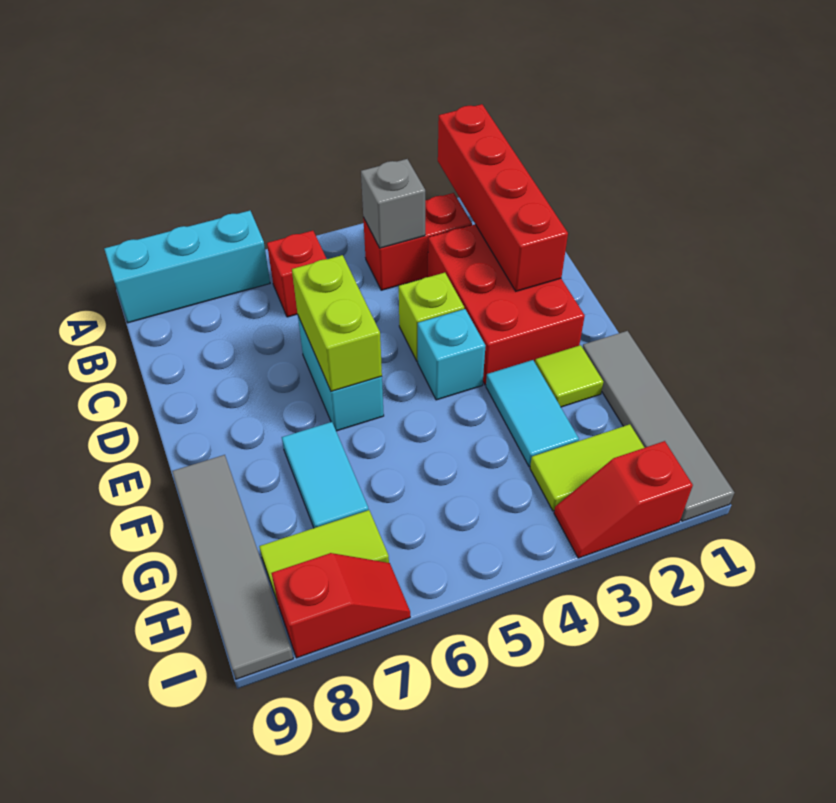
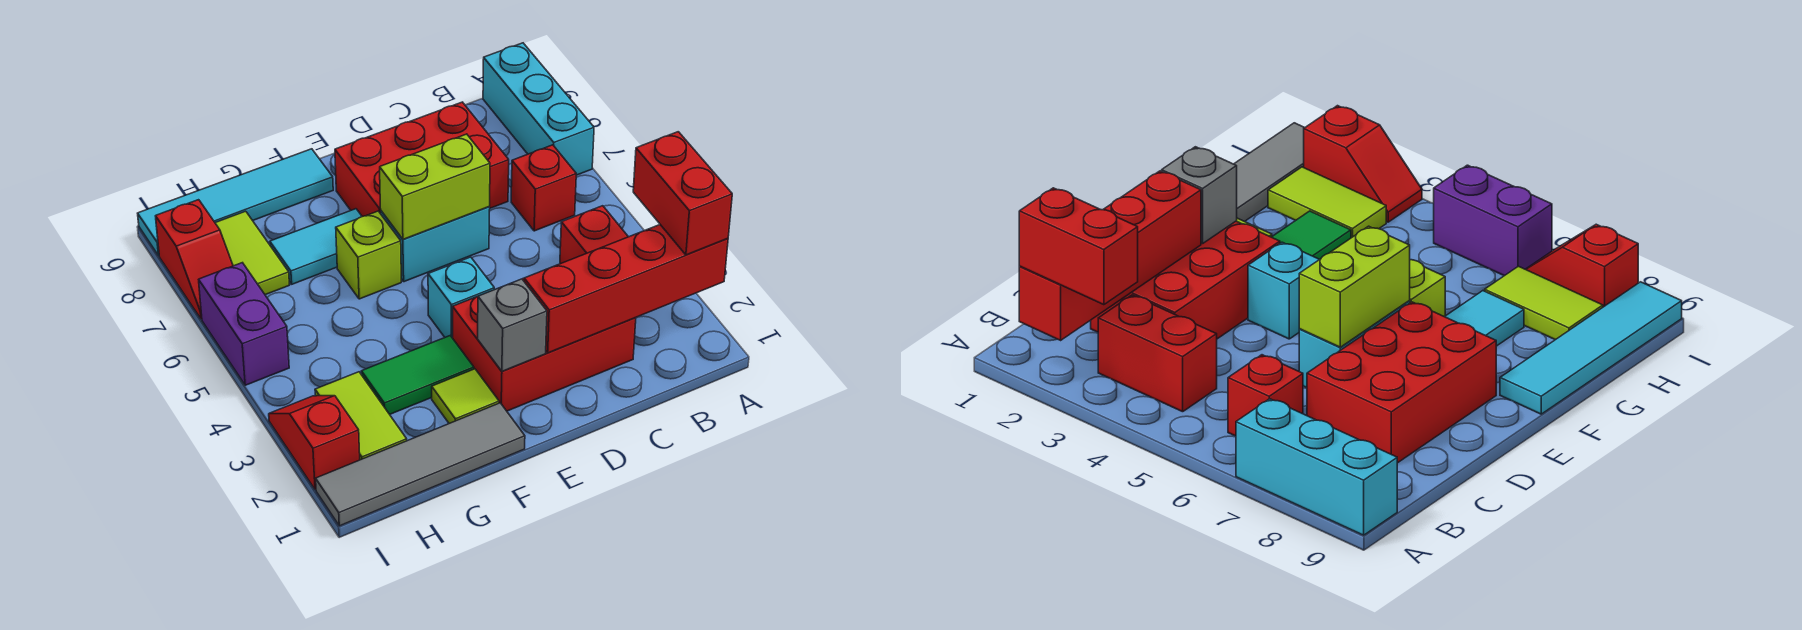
none -> red brick A2:A3 level 3
grey brick B4 level 2 -> grey brick E2 level 2
none -> red brick C7:E8 level 1
lime brick D4 level 1 -> lime brick F6 level 1
cyan tile F3:G3 level 1 -> green tile F3:G3 level 1
grey tile F9:I9 level 1 -> cyan tile F9:I9 level 1
none -> purple brick I5:I6 level 1

